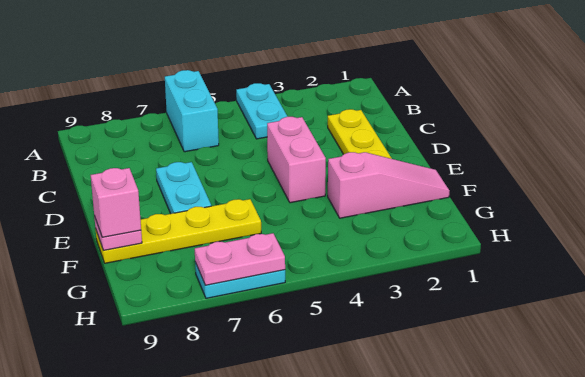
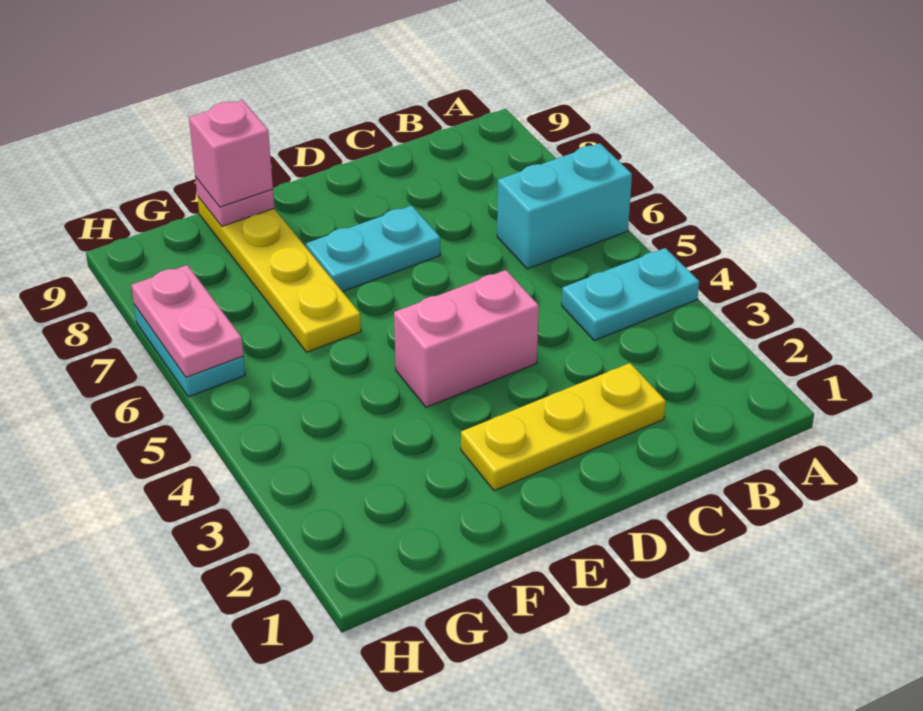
pink slope F1:F3 level 1 top 3 -> none

